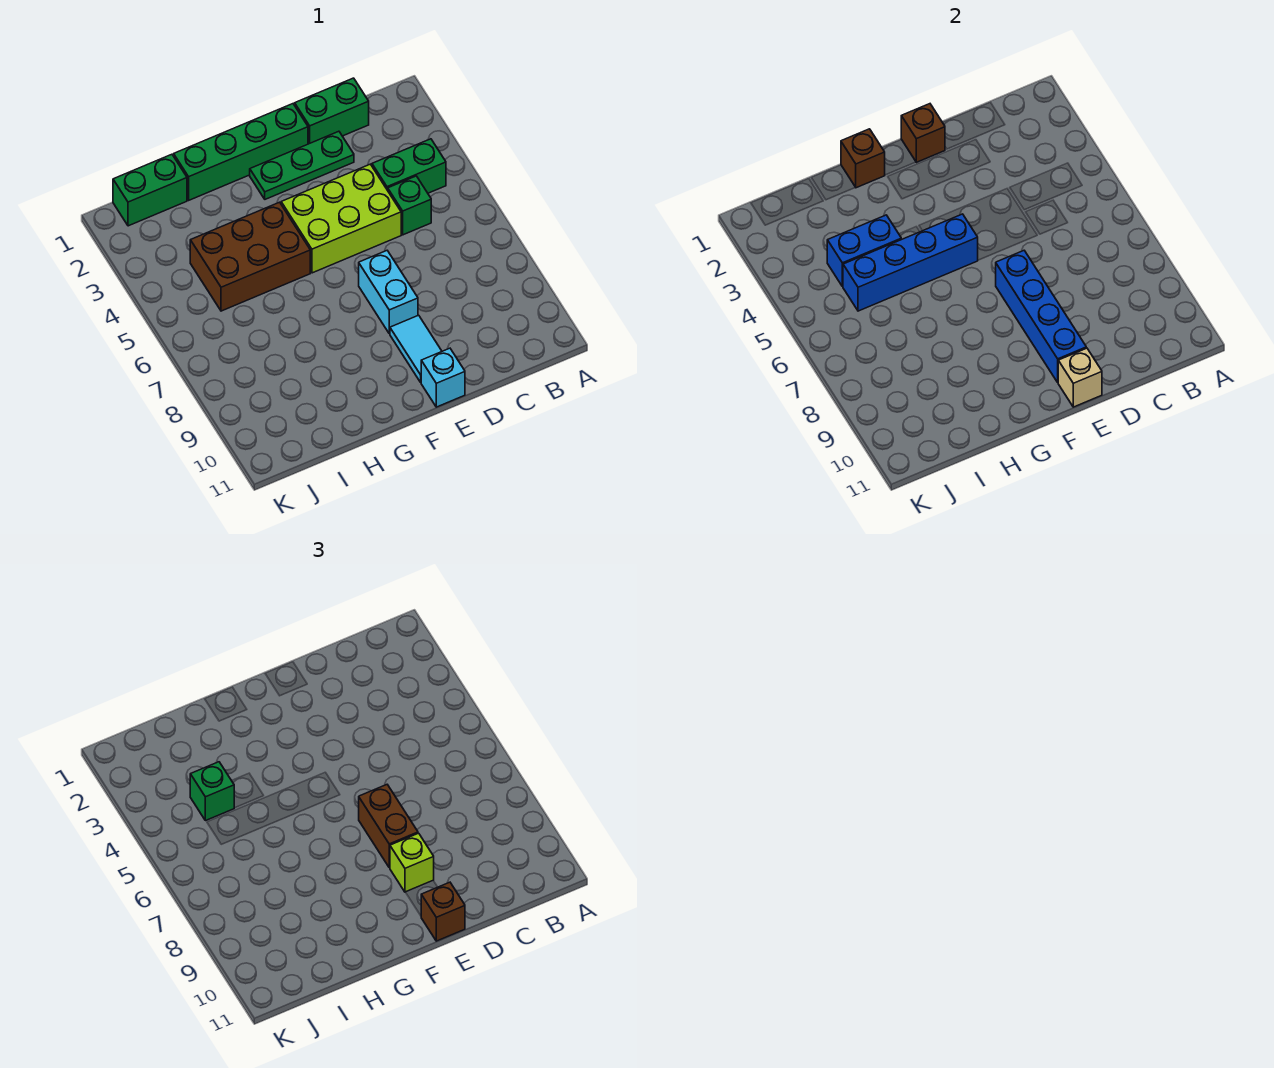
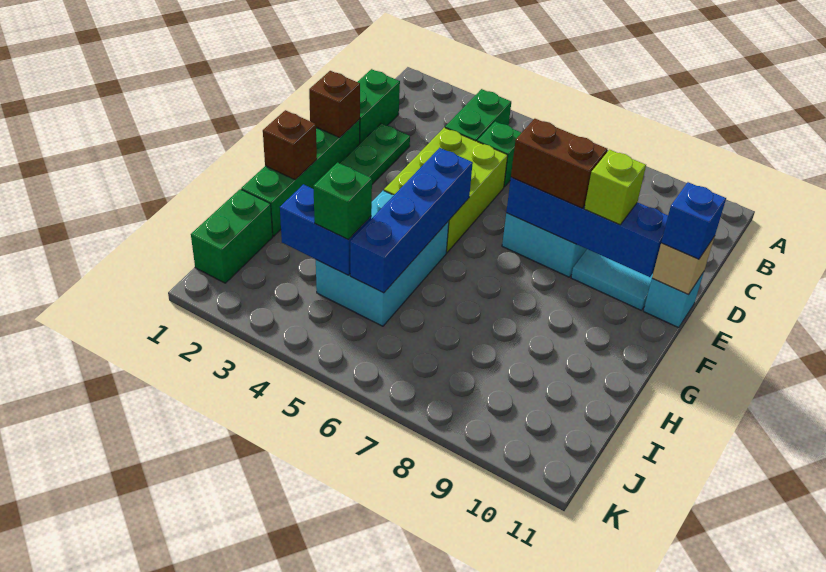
brown brick E11 level 3 -> blue brick E11 level 3
brown brick G4:I5 level 1 -> cyan brick G4:I5 level 1
blue brick H4:I4 level 2 -> blue brick I3:I4 level 2

